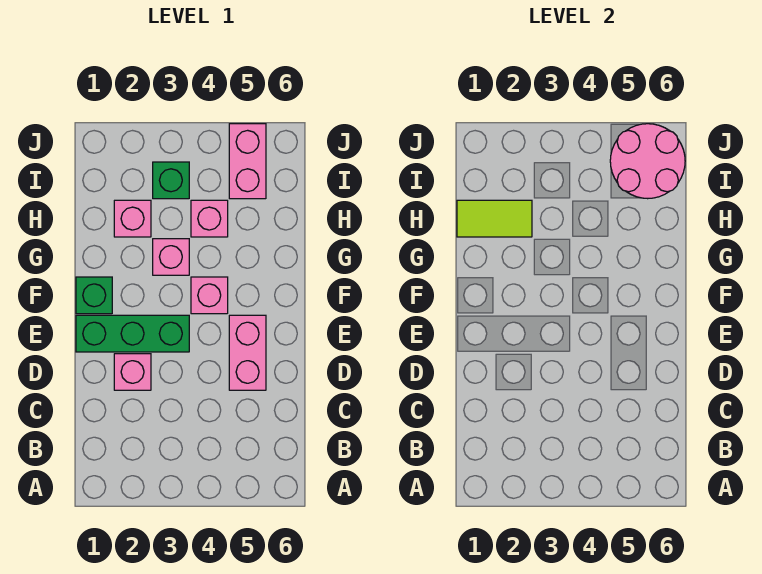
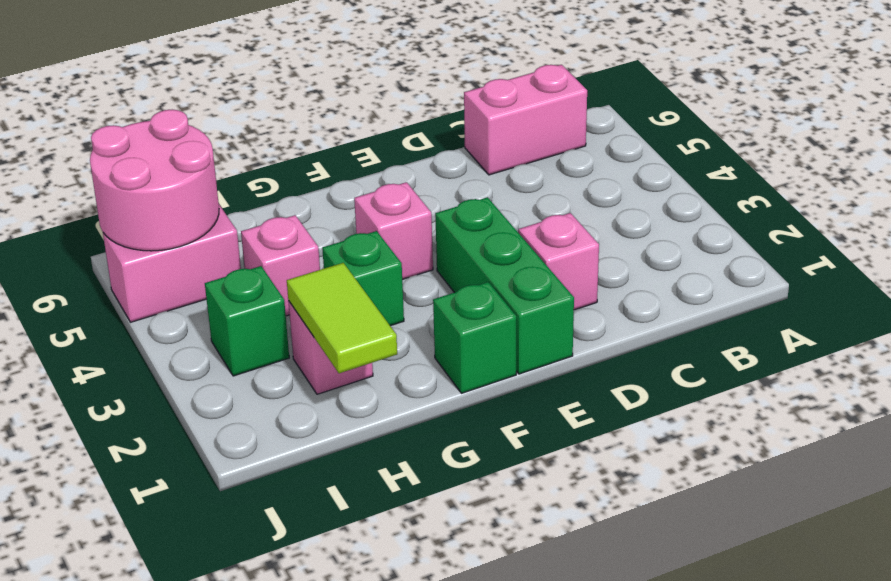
pink brick D5:E5 level 1 -> pink brick B6:C6 level 1
pink brick G3 level 1 -> green brick G3 level 1

